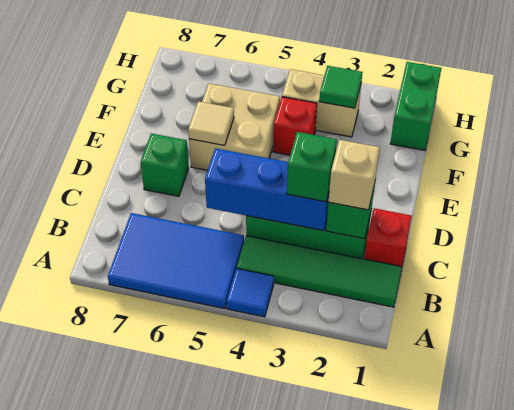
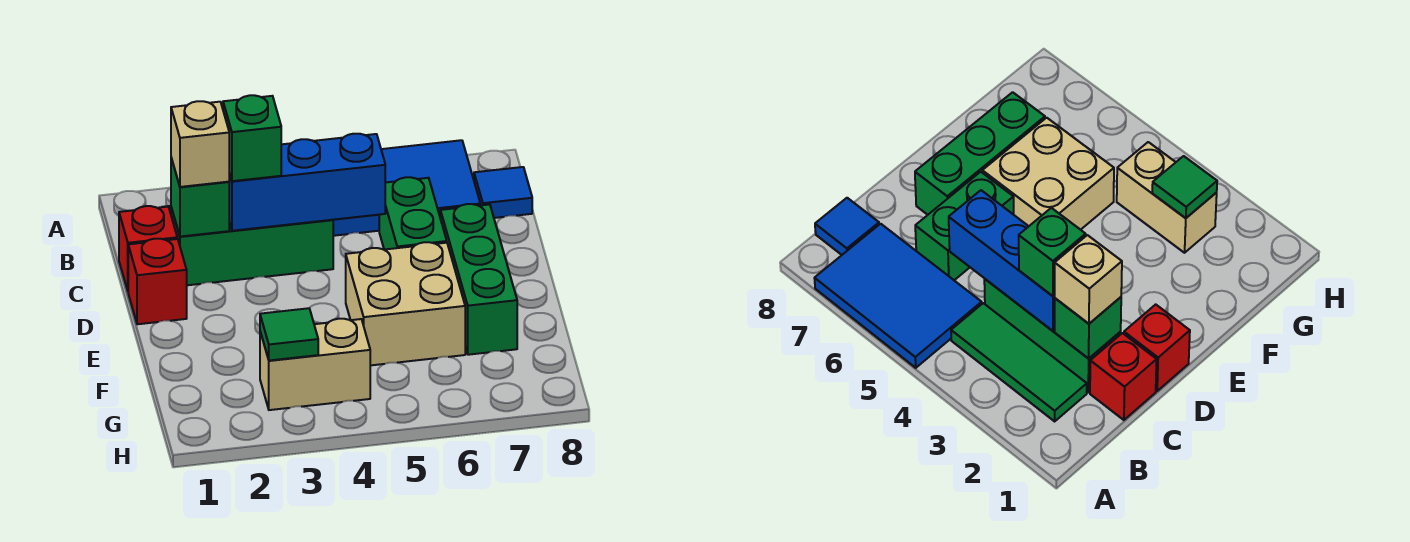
blue tile A4 level 1 -> blue tile B8 level 1
green tile B1:B4 level 1 -> green tile B2:B4 level 1
green brick D7 level 1 -> green brick D7:F7 level 1
tan tile E6 level 2 -> none
red brick F4 level 1 -> red brick D1 level 1
green brick G1:H1 level 1 -> green brick C6:D6 level 1

